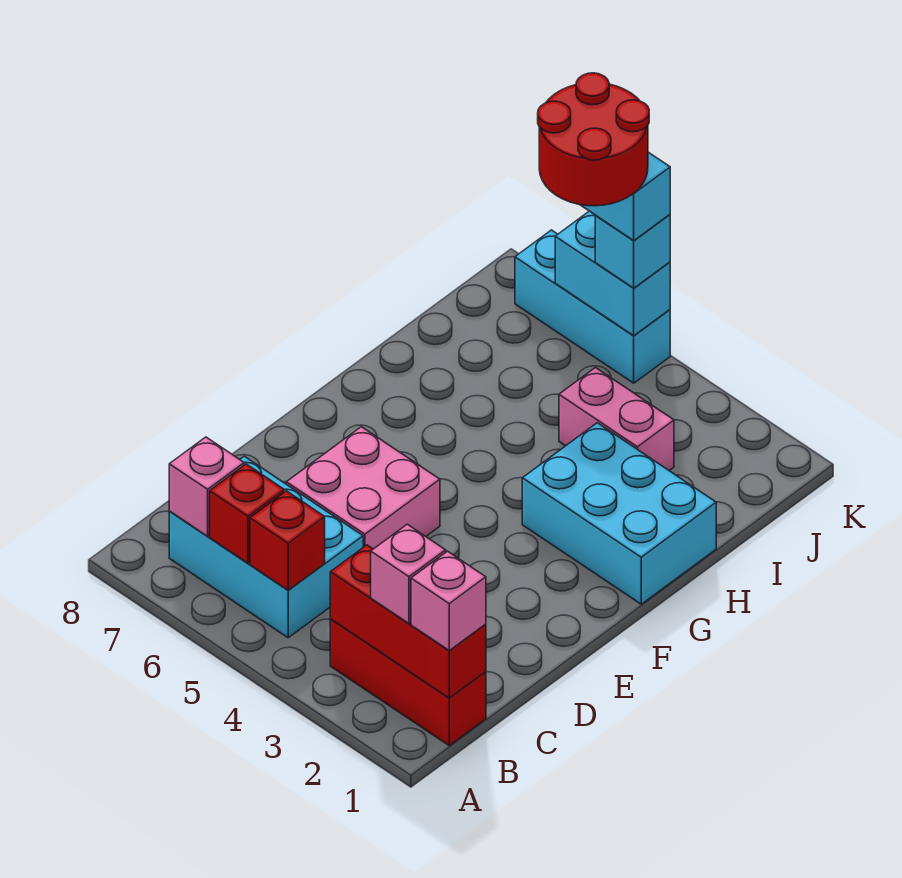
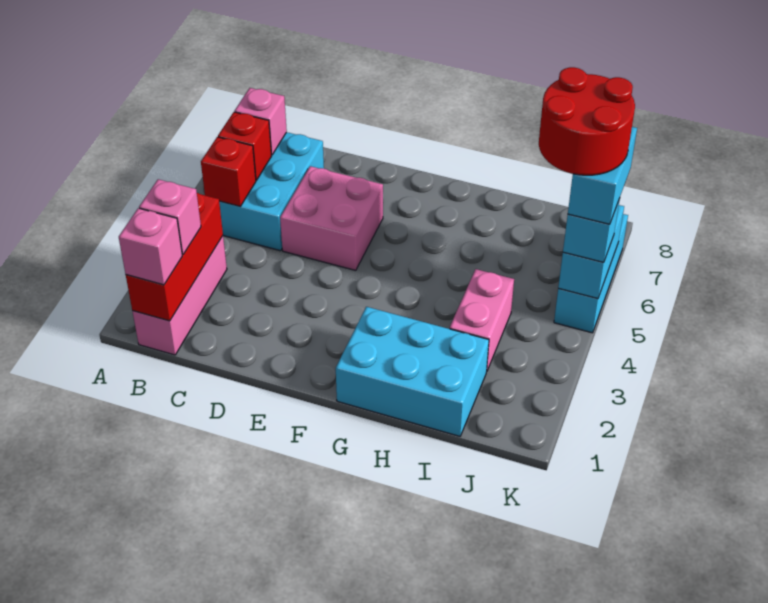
red brick B1:B3 level 1 -> pink brick B1:B3 level 1
cyan brick G1:H3 level 1 -> cyan brick G1:I2 level 1

